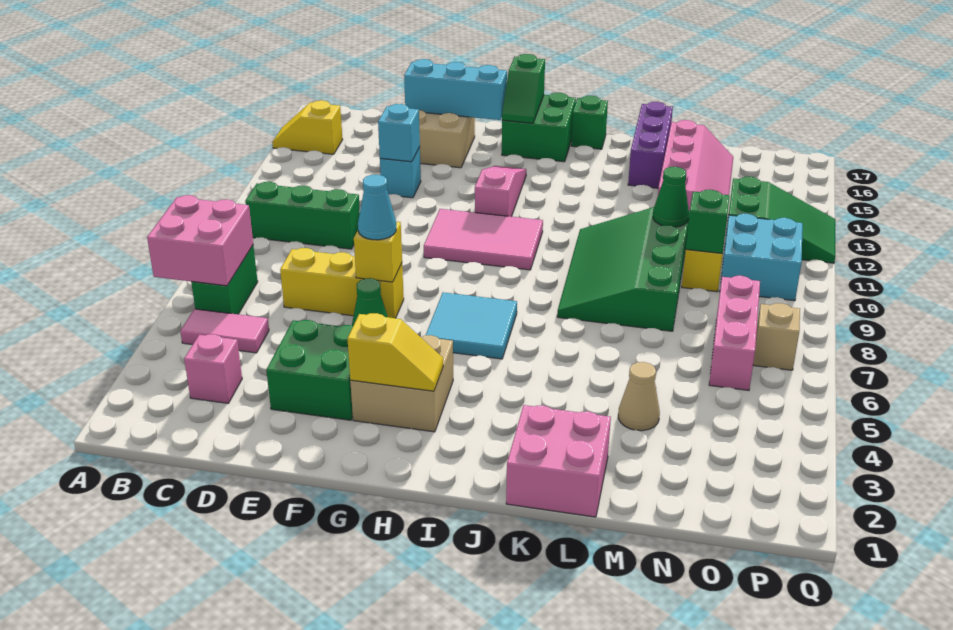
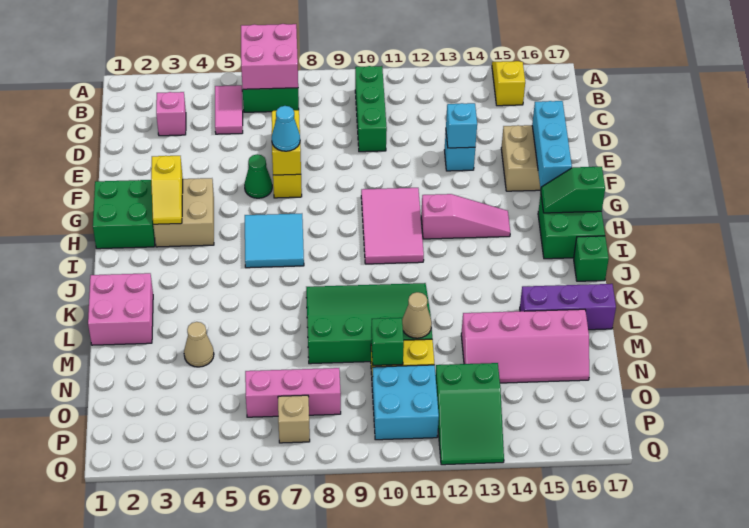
green brick E3:F4 level 1 -> green brick G1:H2 level 1
green cone M11 level 2 -> tan cone M11 level 2

